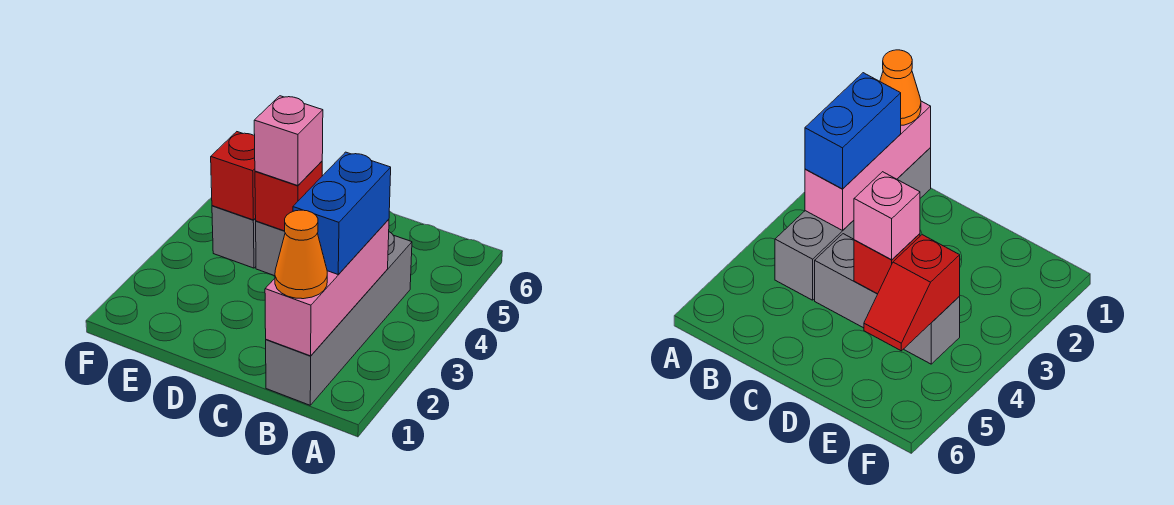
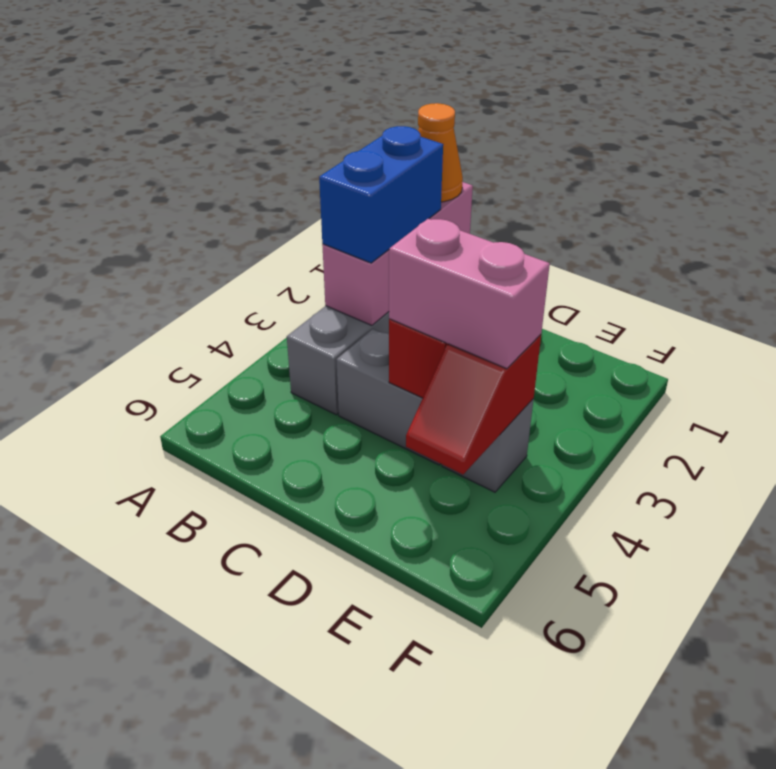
pink brick D4 level 3 -> pink brick D4:E4 level 3

